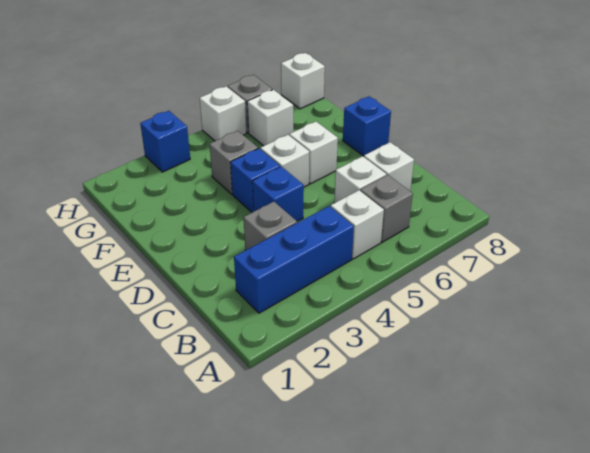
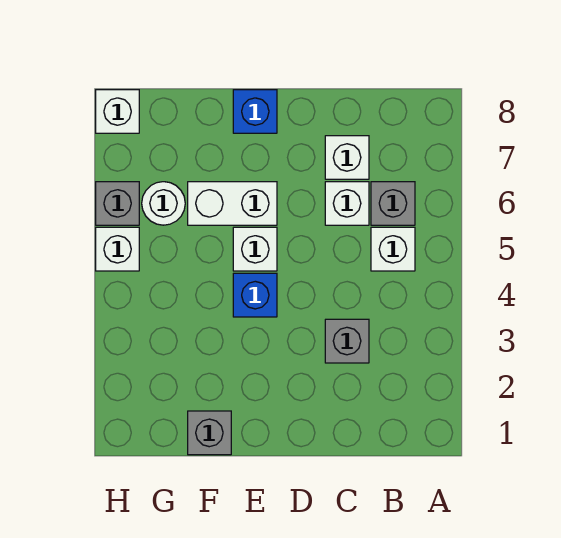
blue brick B2:B4 level 1 -> none
blue brick D4 level 1 -> none
white brick E6 level 1 -> white brick E6:F6 level 1
grey brick F4 level 1 -> grey brick F1 level 1
white brick G6 level 1 -> white round brick G6 level 1
blue brick H3 level 1 -> none

